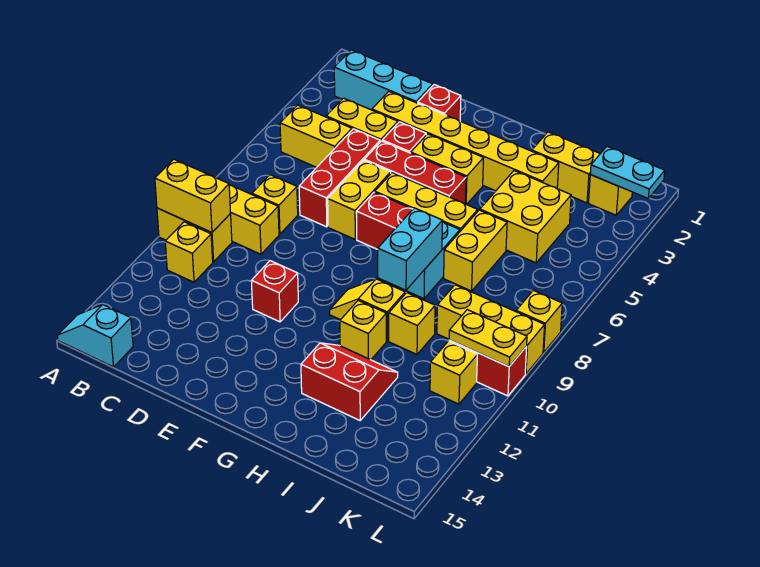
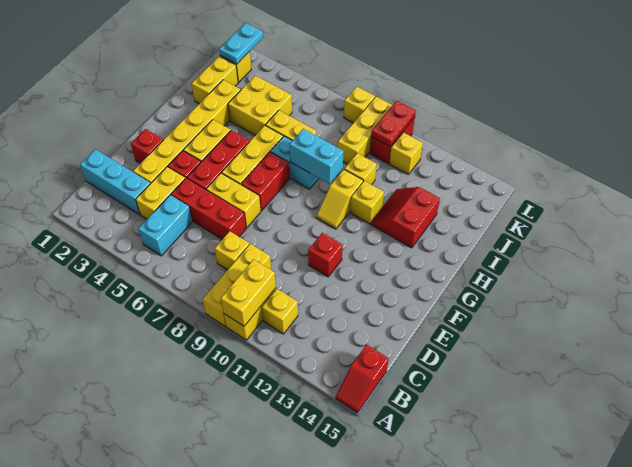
cyan slope A15:B15 level 1 top B -> red slope A15:B15 level 1 top B
cyan brick B2:D2 level 1 -> cyan brick C1:C3 level 1
yellow brick B5:C5 level 1 -> cyan brick B5:C5 level 1
yellow plate K10:L10 level 2 -> red plate K10:L10 level 2

